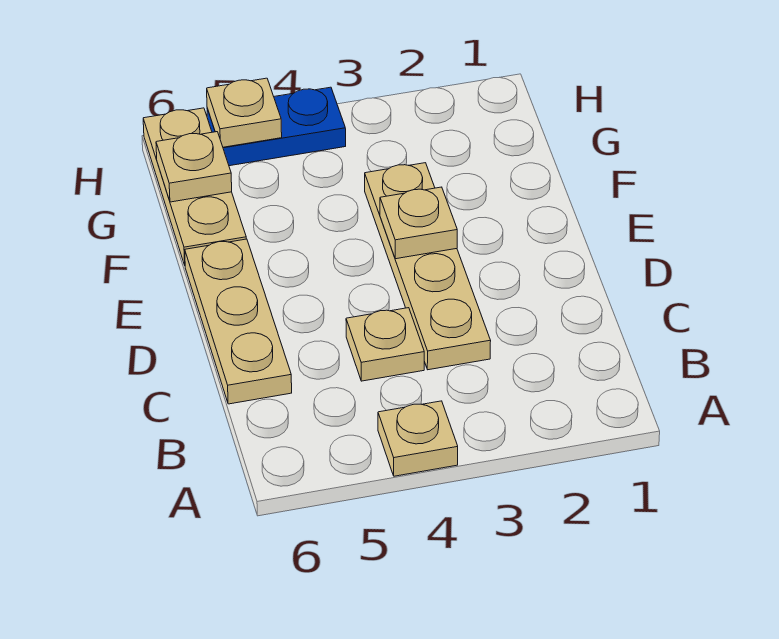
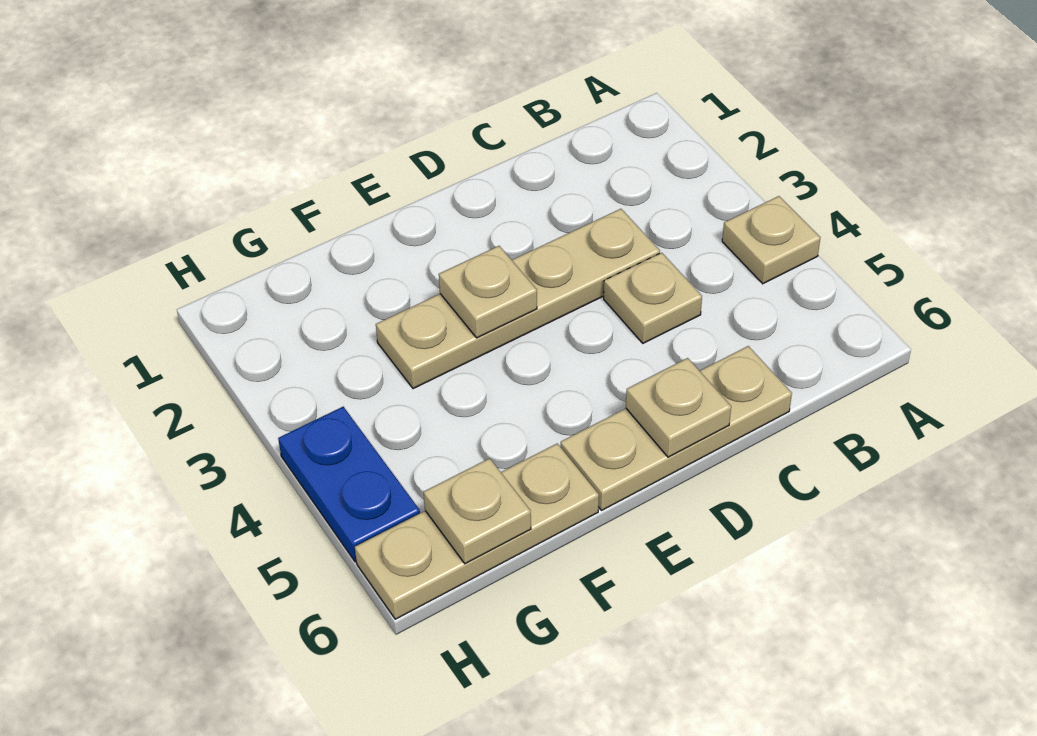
tan plate H5 level 2 -> tan plate D6 level 2

